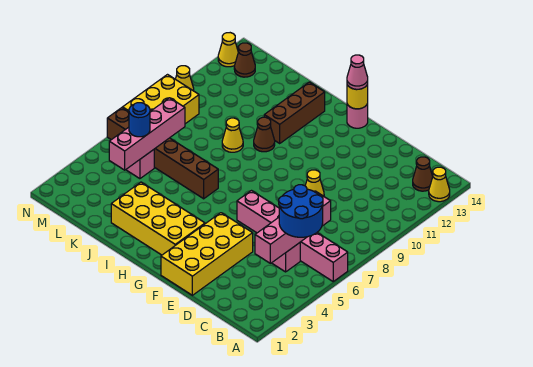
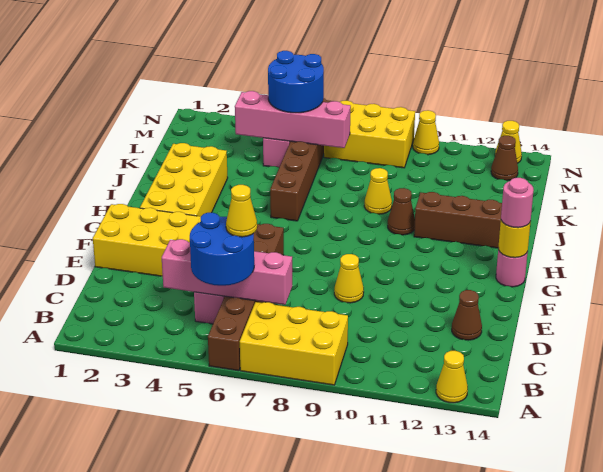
pink brick A6:F6 level 1 -> brown brick A6:F6 level 1
none -> yellow brick A7:B9 level 1
brown cone B13 level 1 -> brown cone D13 level 1
none -> yellow cone C6 level 4
pink cone G14 level 3 -> pink round brick G14 level 3
blue round brick L5 level 3 -> blue round brick L5:M6 level 3

